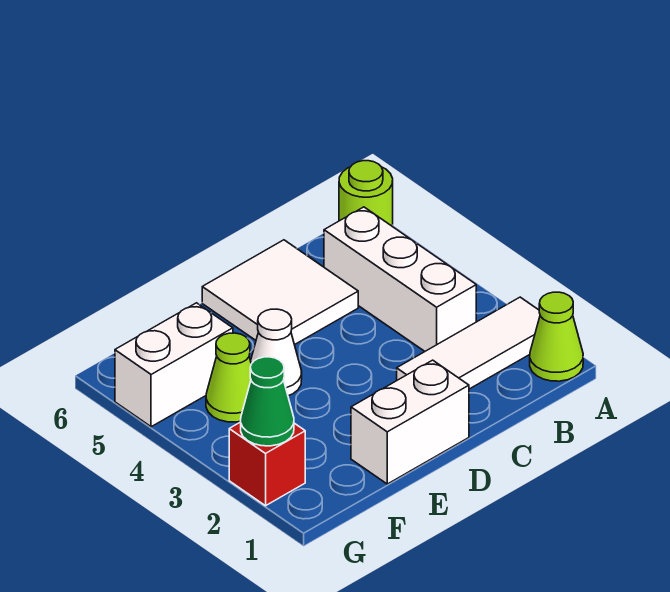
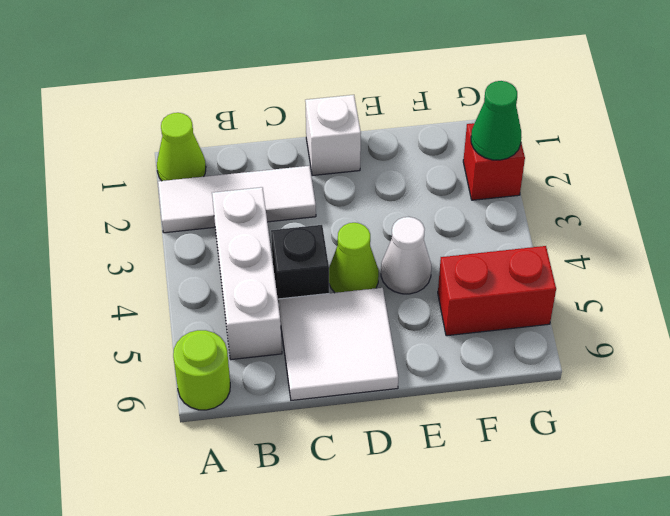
none -> black brick C4 level 1
white brick D1:E1 level 1 -> white brick D1 level 1
lime cone F4 level 1 -> lime cone D4 level 1
white brick F5:G5 level 1 -> red brick F5:G5 level 1

